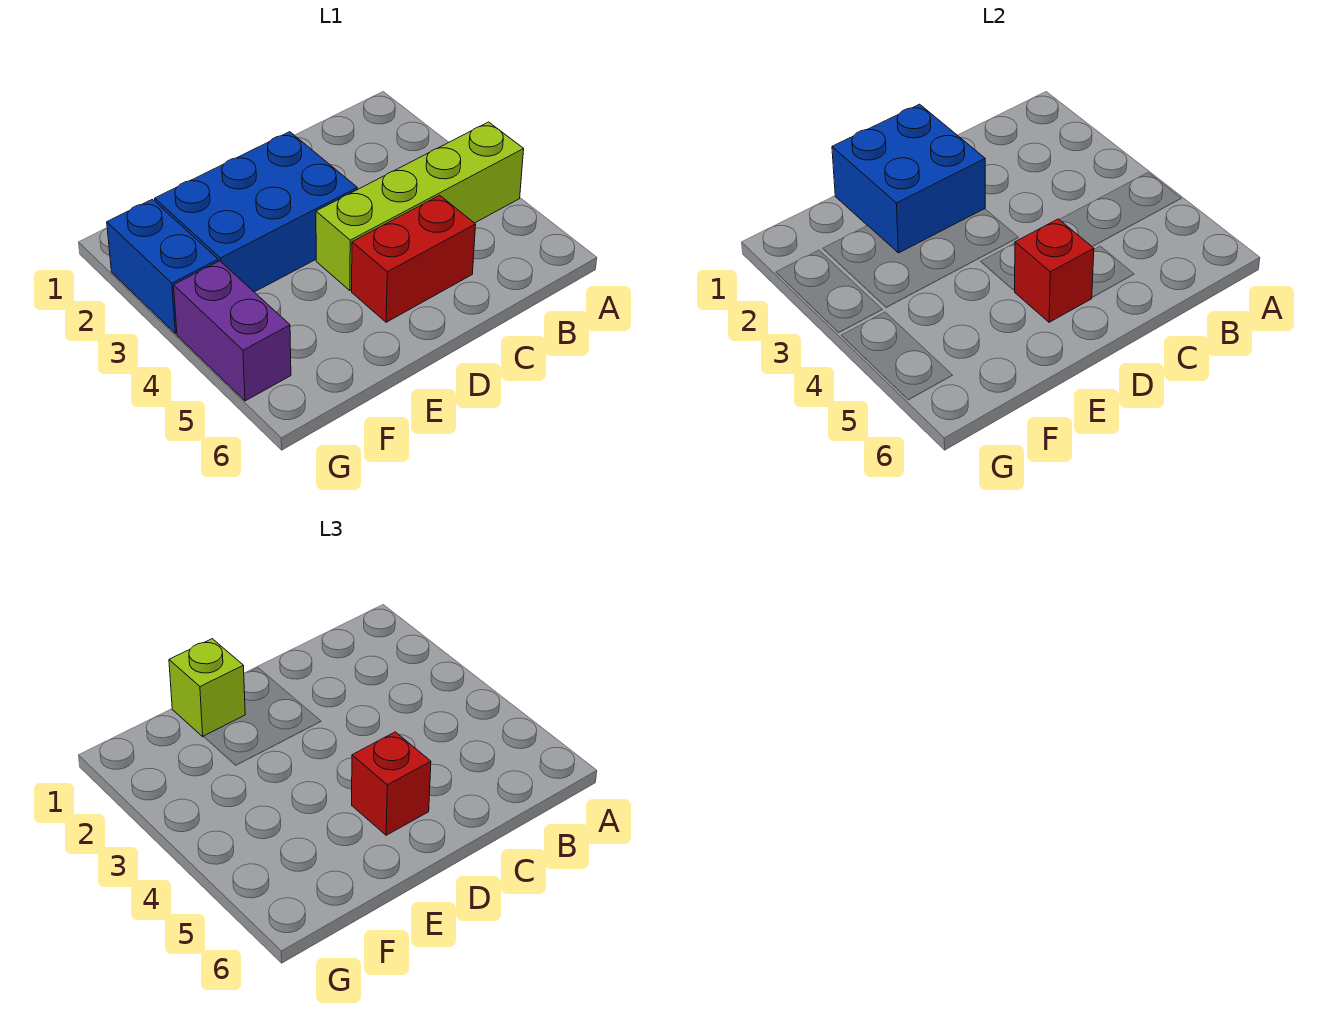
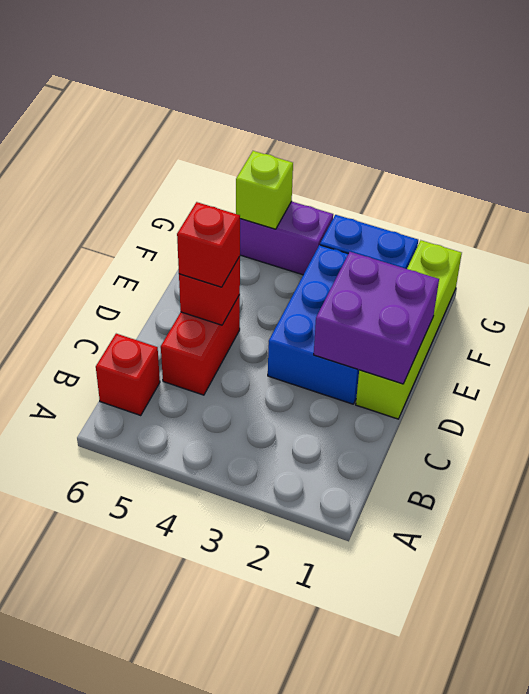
lime brick A4:D4 level 1 -> lime brick D1:G1 level 1
none -> red brick B6 level 1
blue brick D1:E2 level 2 -> purple brick D1:E2 level 2
lime brick E1 level 3 -> lime brick G5 level 2

